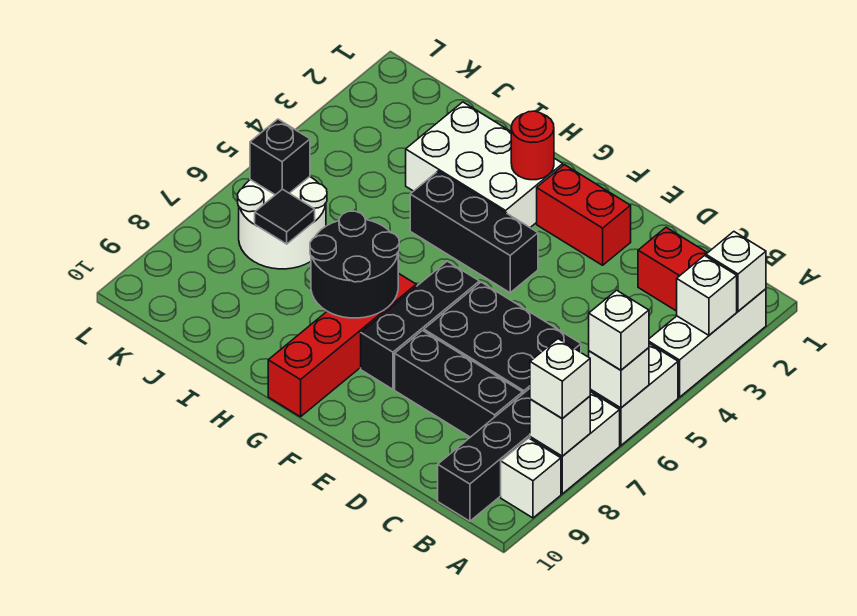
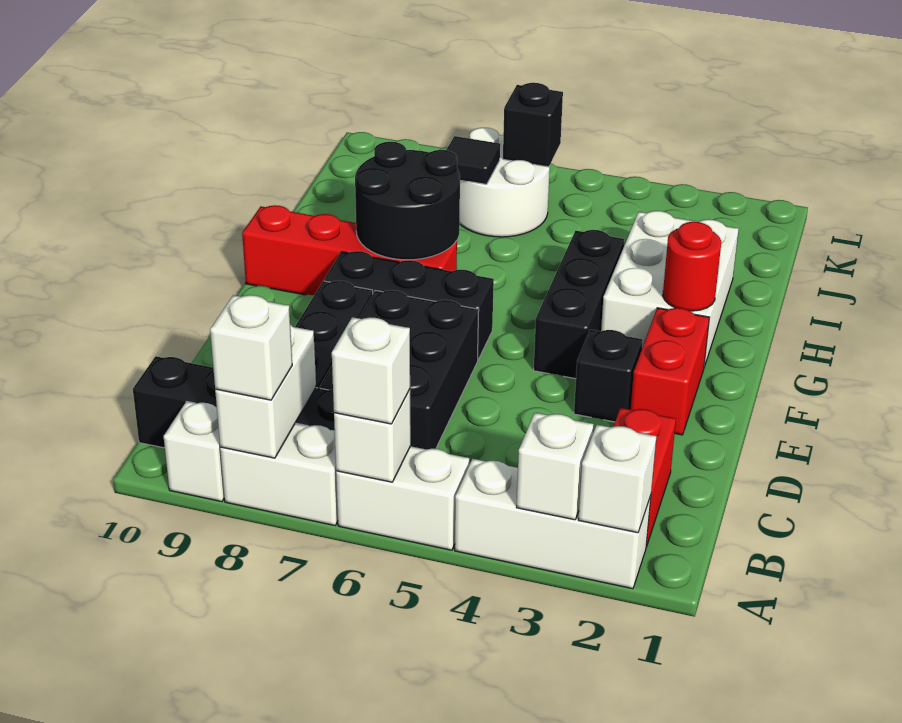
white brick A8 level 2 -> white brick A8:B8 level 2
none -> black brick E3 level 1

